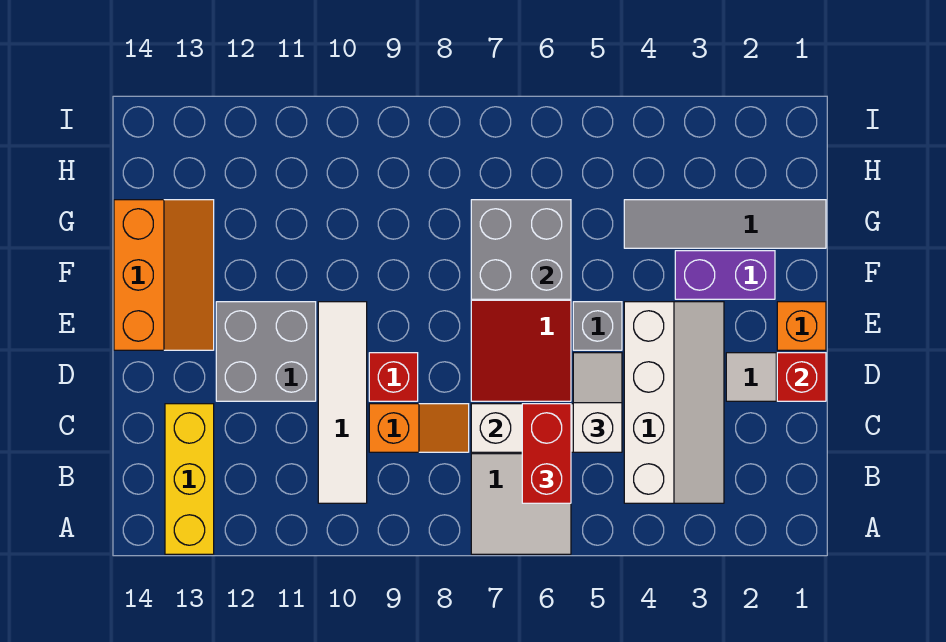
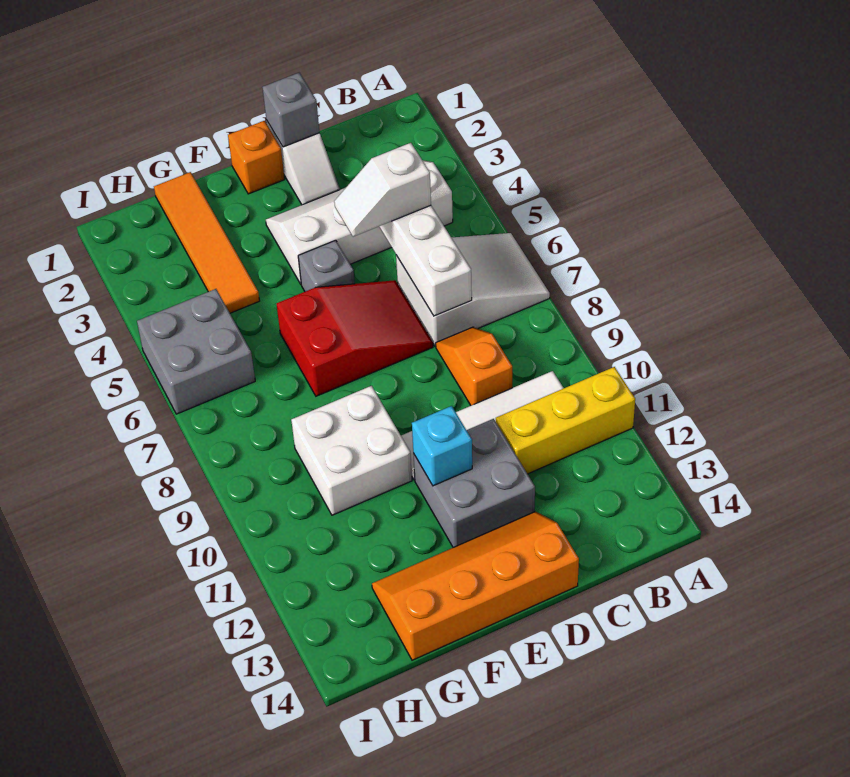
yellow brick A13:C13 level 1 -> yellow brick A11:C11 level 1
red brick B6:C6 level 3 -> none
red brick D1 level 2 -> grey brick D1 level 2
red brick D9 level 1 -> none
none -> cyan brick E11 level 2
orange slope E13:G14 level 1 top 14 -> orange slope D13:G14 level 1 top 14
purple brick F2:F3 level 1 -> none
grey brick F6:G7 level 2 -> grey brick H5:I6 level 1
none -> white brick F9:G10 level 1
grey tile G1:G4 level 1 -> orange tile G1:G4 level 1

